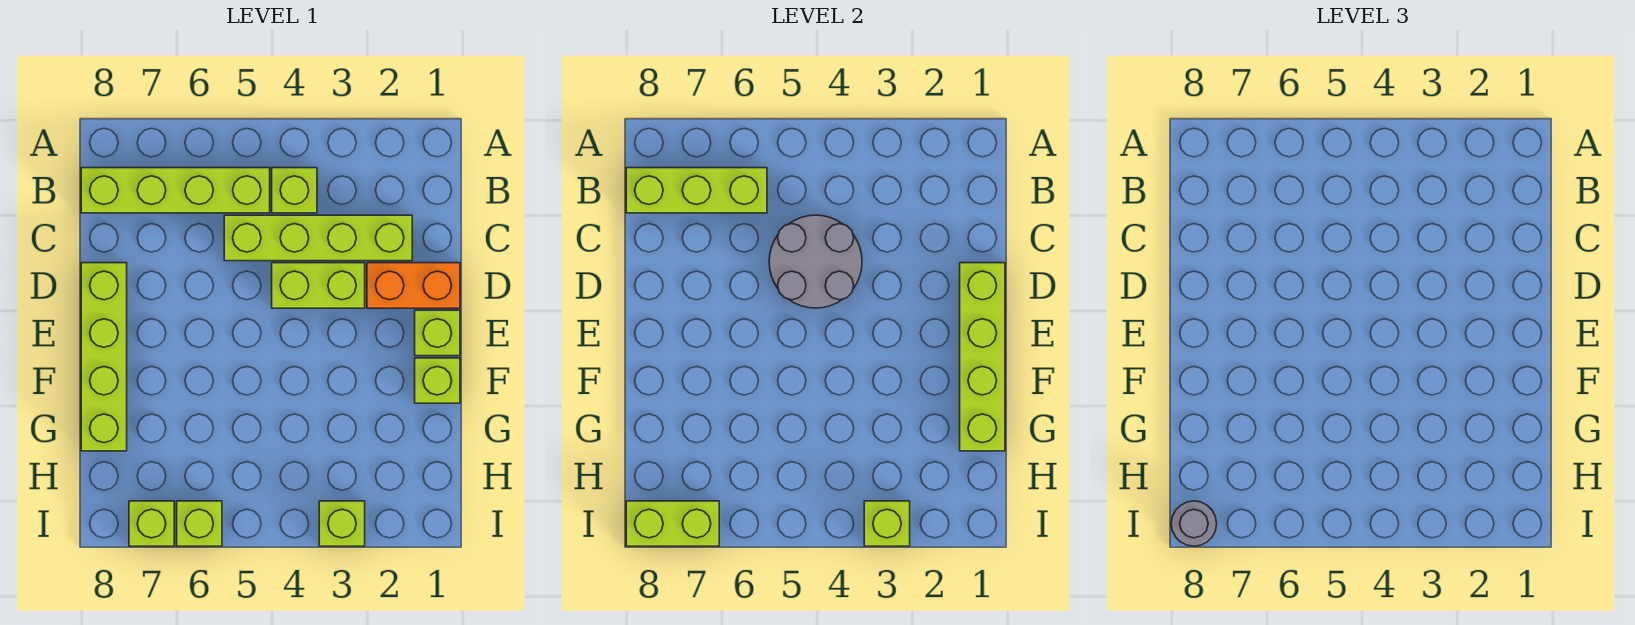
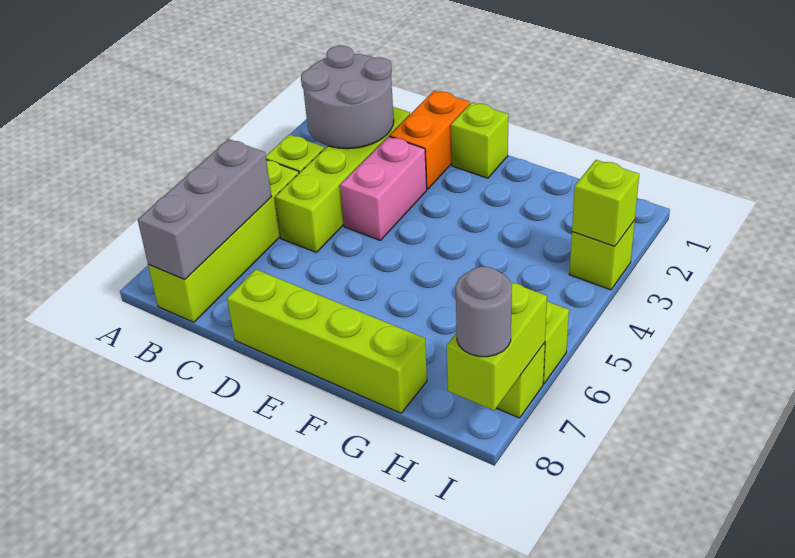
lime brick B6:B8 level 2 -> grey brick B6:B8 level 2
grey round brick C4:D5 level 2 -> grey round brick B2:C3 level 2
lime brick D1:G1 level 2 -> none
lime brick D3:D4 level 1 -> pink brick D3:D4 level 1
lime brick F1 level 1 -> none

